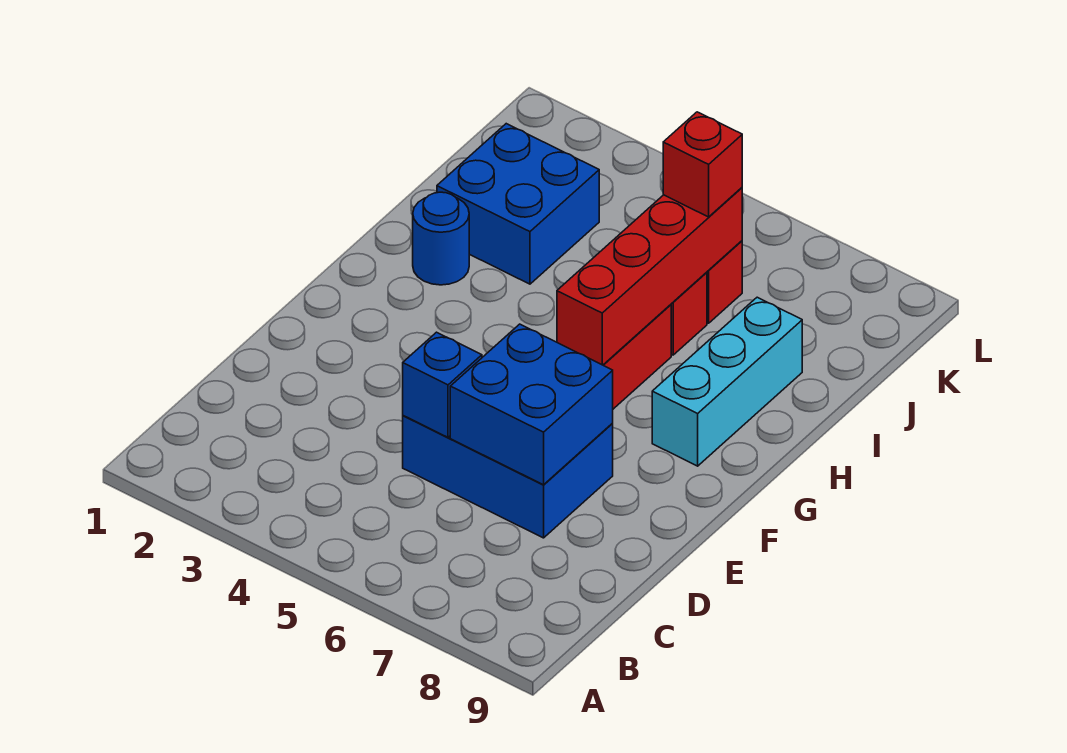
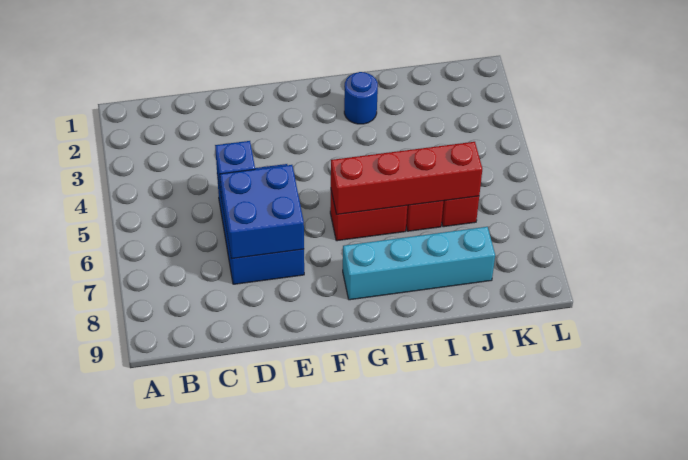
cyan brick G8:I8 level 1 -> cyan brick G8:J8 level 1
blue brick I2:J3 level 1 -> none
red brick J6 level 3 -> none

